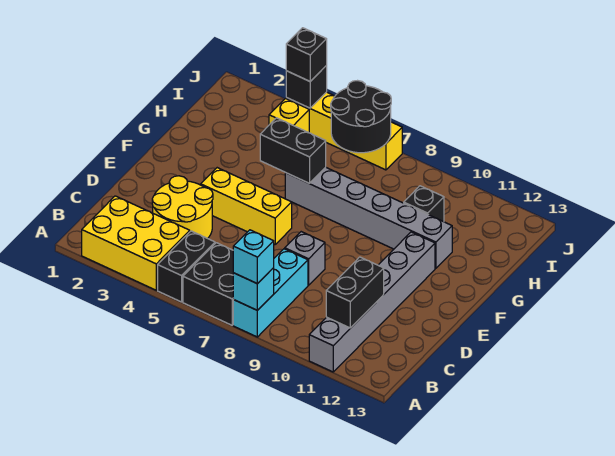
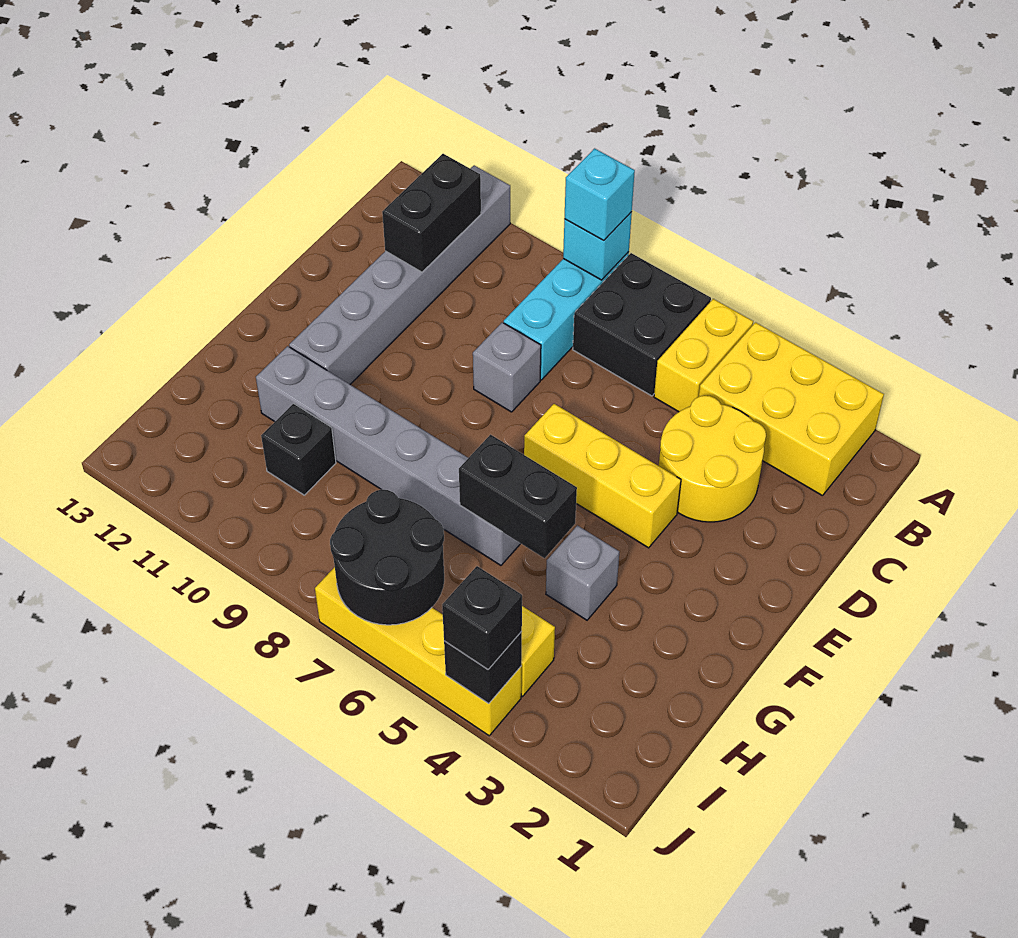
black brick A5:B5 level 1 -> yellow brick A5:B5 level 1
none -> grey brick G4 level 1

